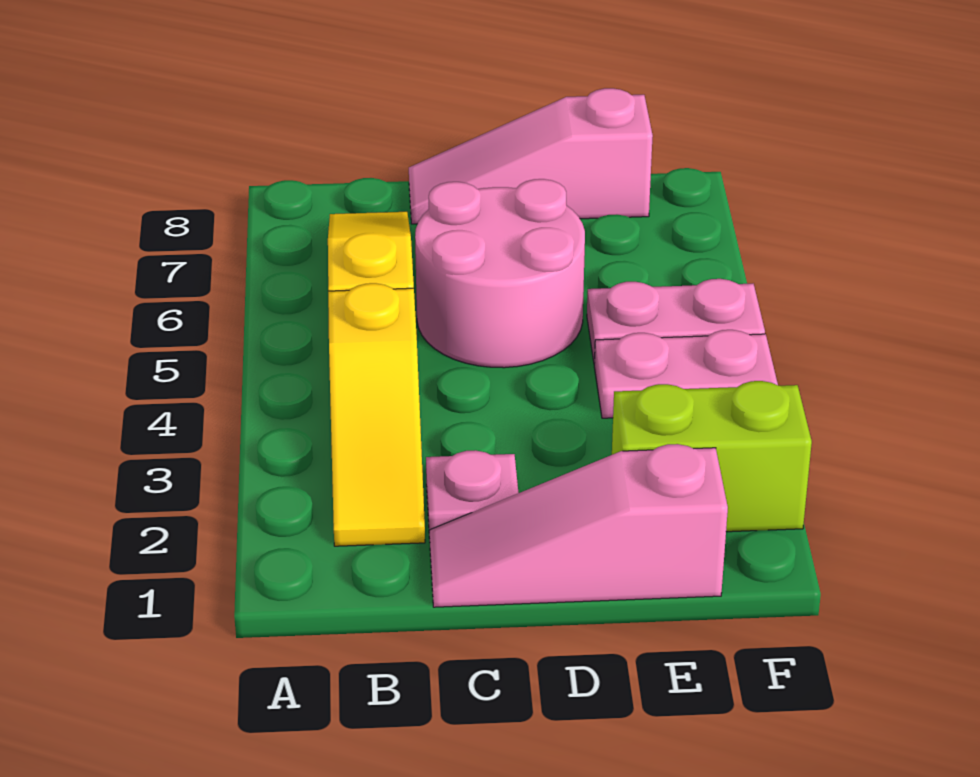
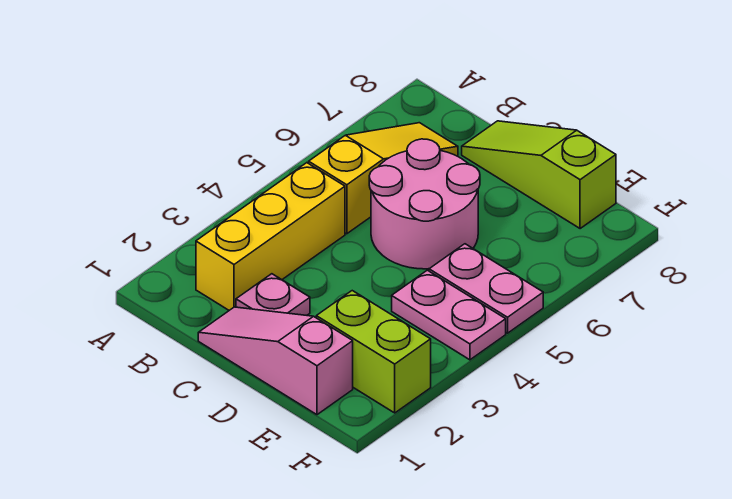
yellow slope B2:B4 level 1 top 4 -> yellow brick B2:B4 level 1
pink slope C8:E8 level 1 top E -> lime slope C8:E8 level 1 top E

